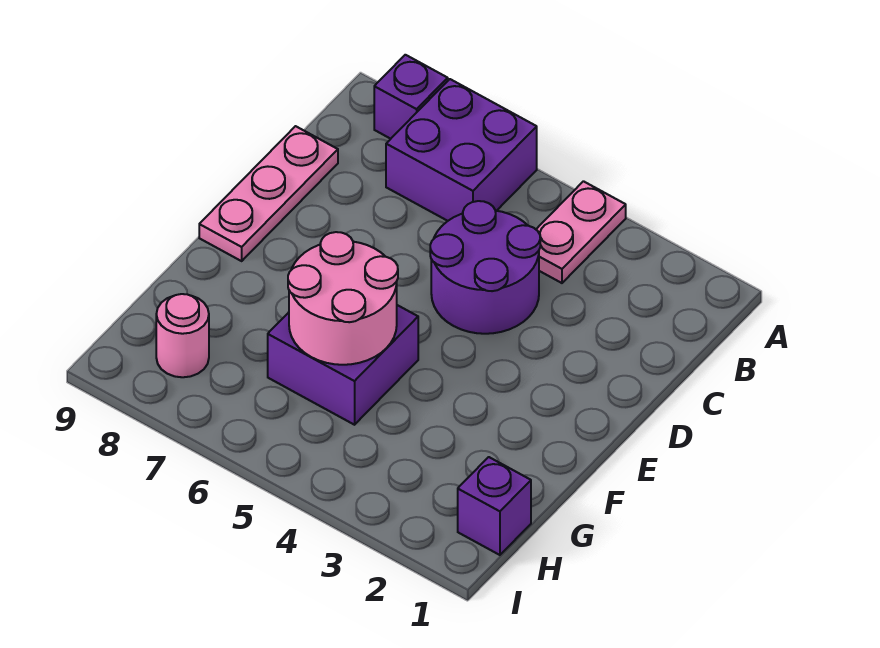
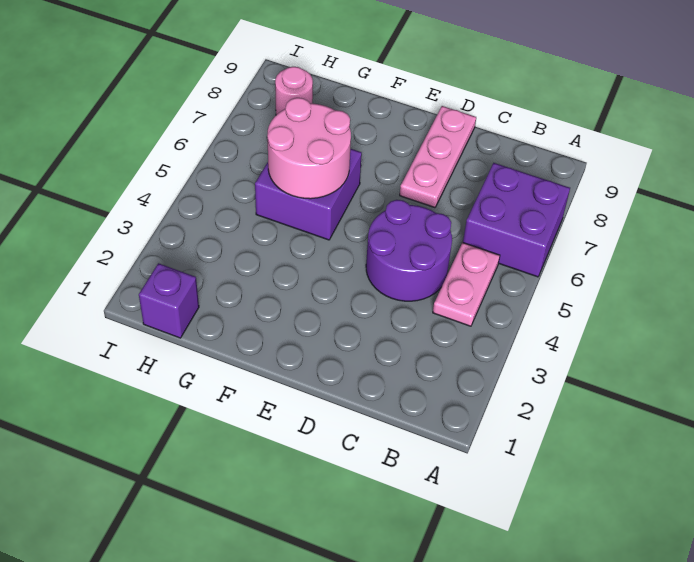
pink plate A4:B4 level 1 -> pink plate B4:B5 level 1
purple brick A8 level 1 -> none
pink plate C9:E9 level 1 -> pink plate D7:D9 level 1

